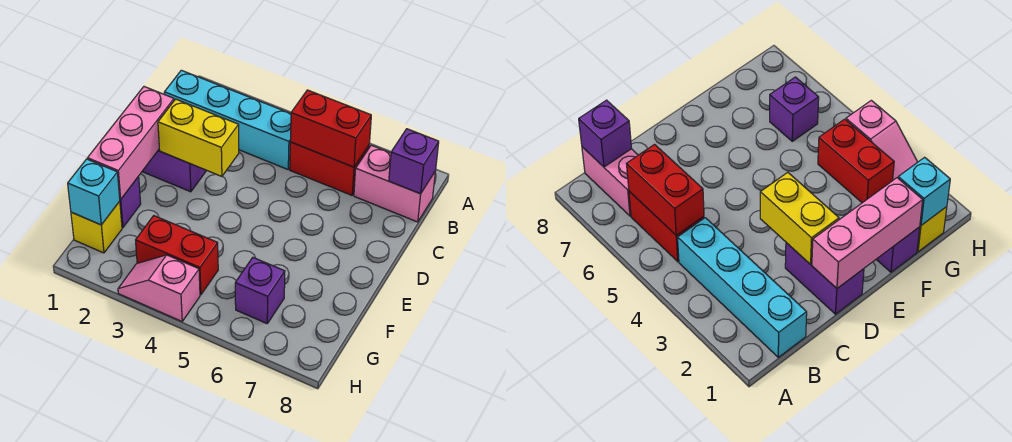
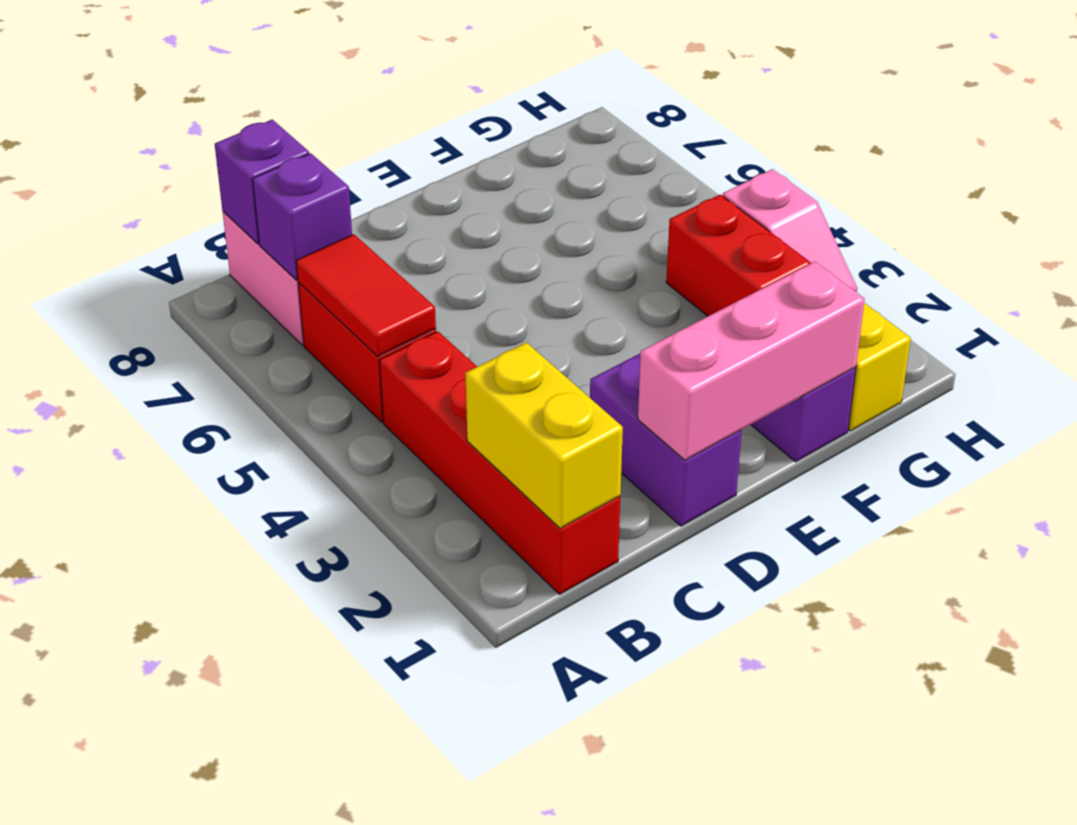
cyan brick B1:B4 level 1 -> red brick B1:B4 level 1
red brick B5:B6 level 2 -> red tile B5:B6 level 2
yellow brick D2:D3 level 2 -> yellow brick B1:B2 level 2
cyan brick G1 level 2 -> none
purple brick G6 level 1 -> purple brick B7 level 2

